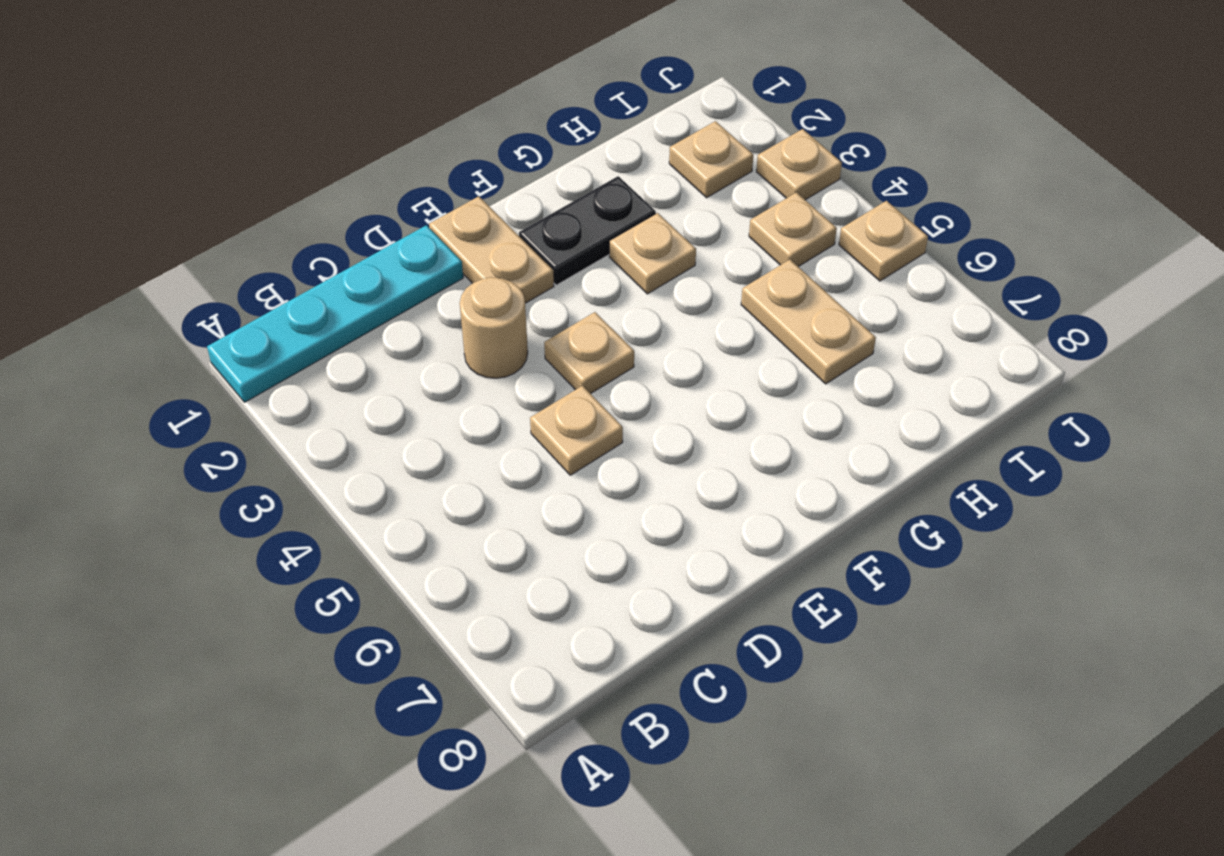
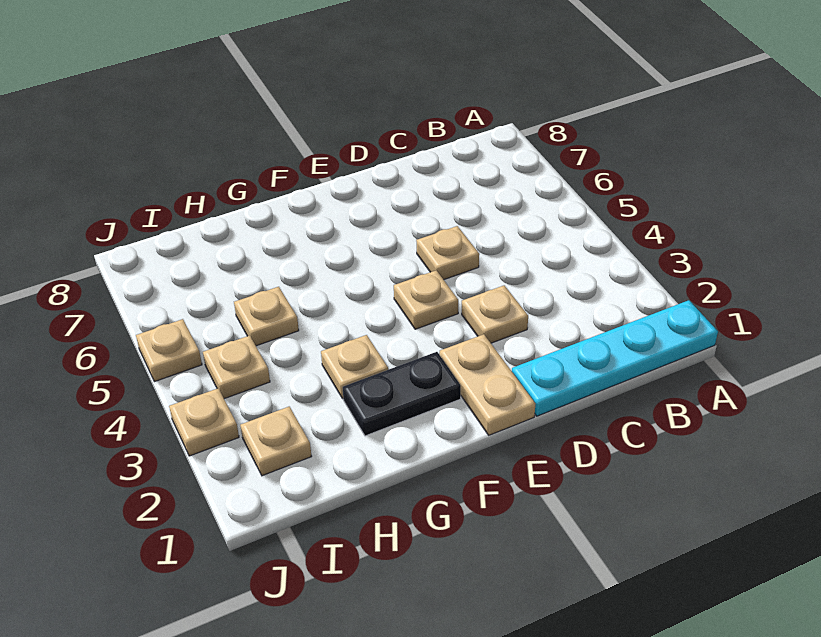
tan round brick D3 level 1 -> tan plate D3 level 1
tan plate H5:H6 level 1 -> tan plate H5 level 1

